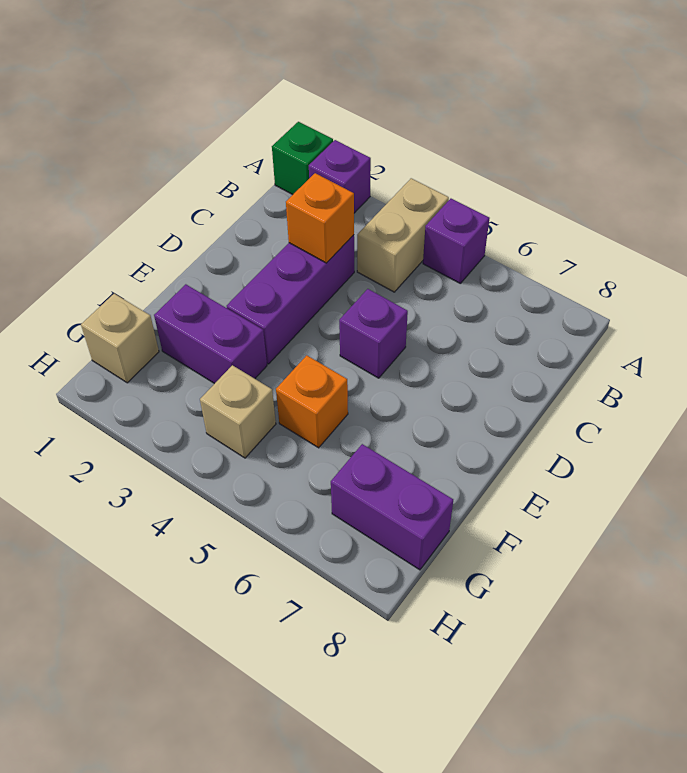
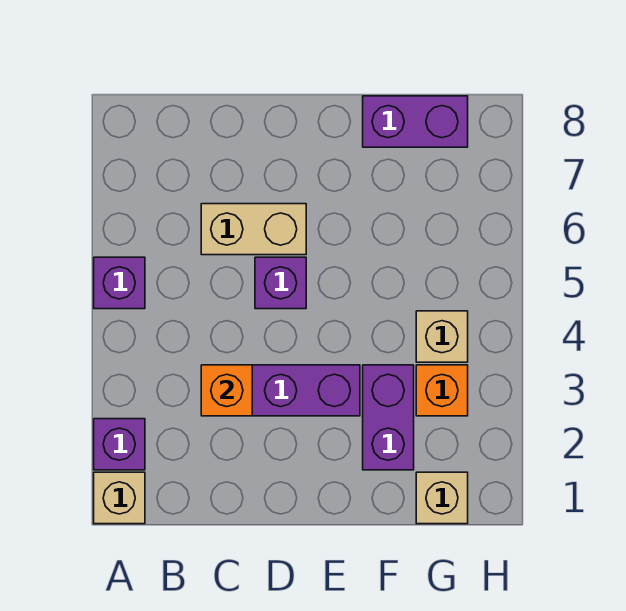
green brick A1 level 1 -> tan brick A1 level 1
tan brick A4:B4 level 1 -> tan brick C6:D6 level 1
orange brick F5 level 1 -> orange brick G3 level 1
purple brick G7:G8 level 1 -> purple brick F8:G8 level 1

